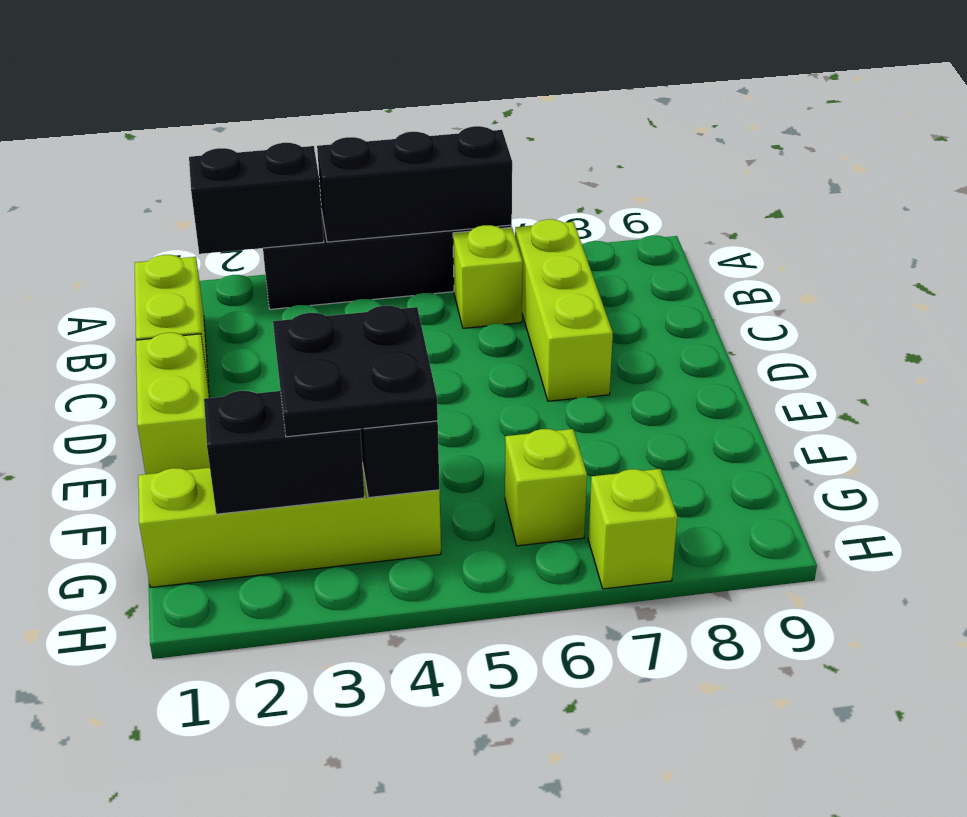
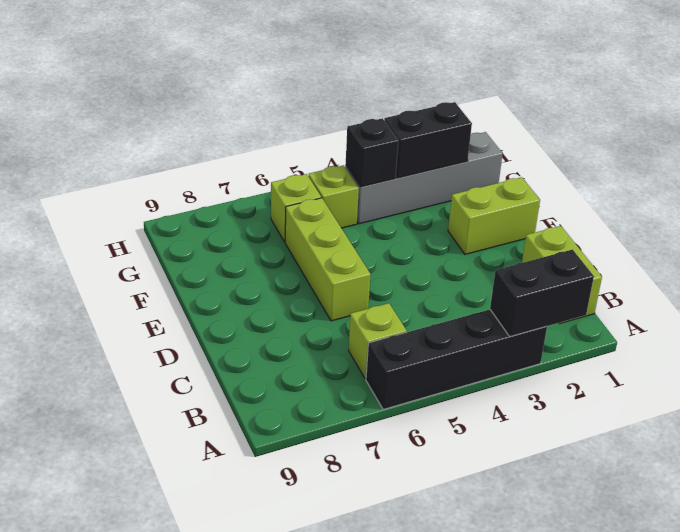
black brick A4:A6 level 2 -> none
lime brick B7:D7 level 1 -> lime brick D6:F6 level 1
lime brick D1:E1 level 1 -> lime brick E1:E2 level 1
black plate F3:G4 level 3 -> none
lime brick G1:G4 level 1 -> grey brick G1:G4 level 1
lime brick H7 level 1 -> lime brick G5 level 1

